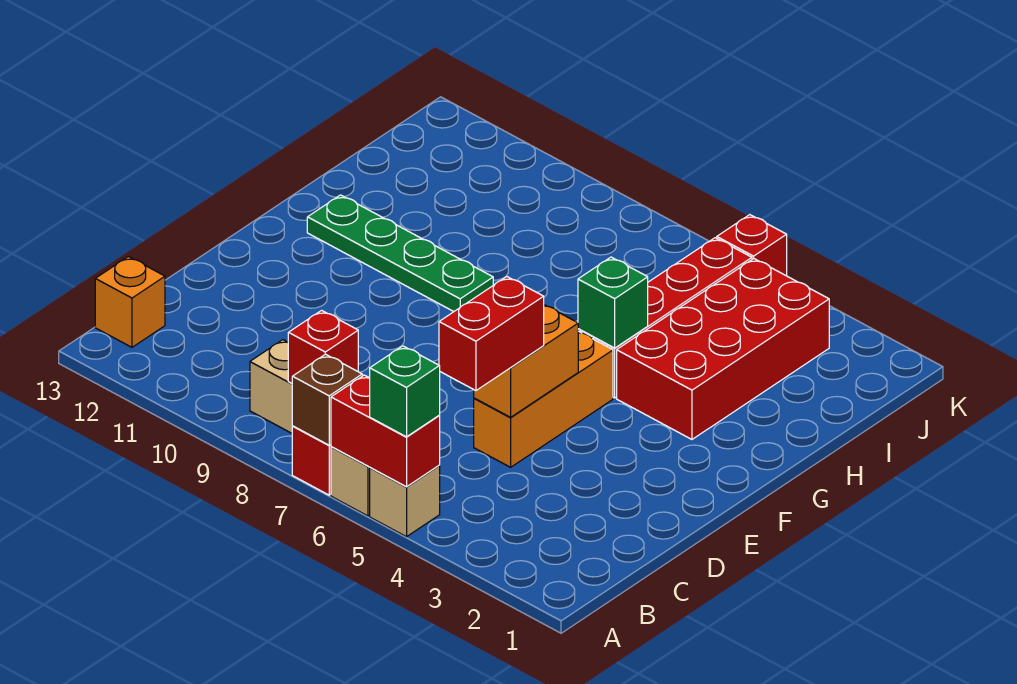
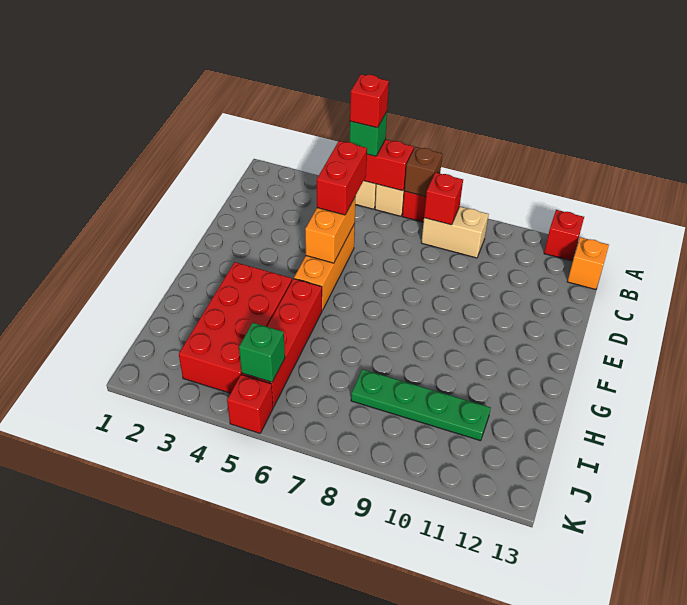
none -> red brick A5 level 4
none -> red brick A12 level 1
green brick G5 level 2 -> green brick J5 level 2
green plate G9:G12 level 1 -> green plate I8:I11 level 1

